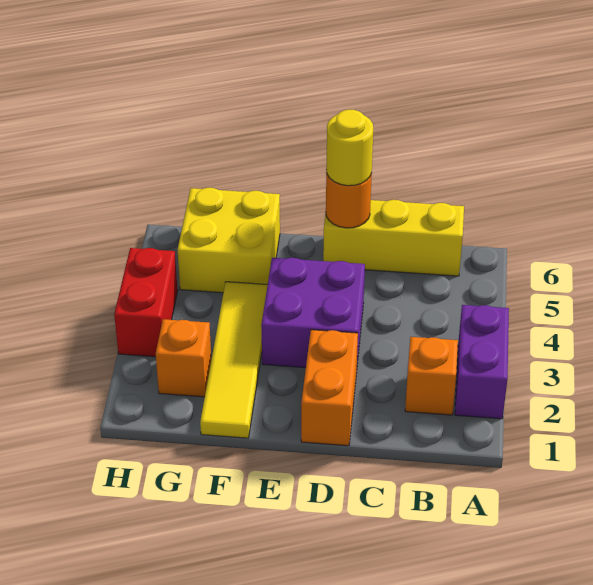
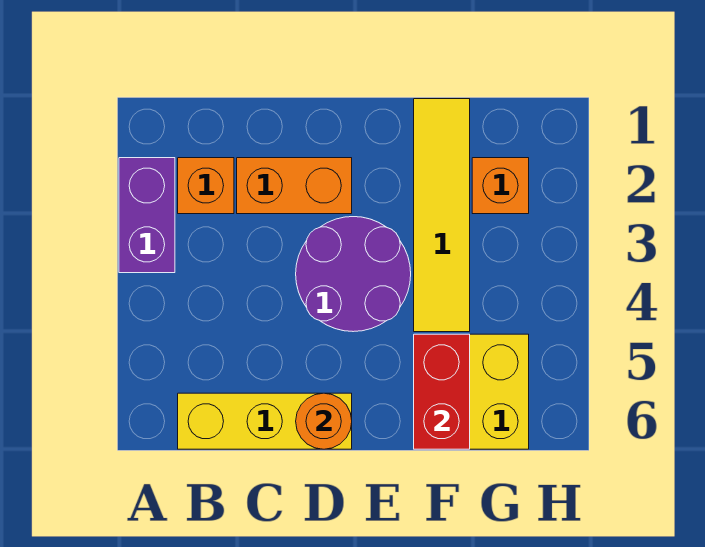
orange brick D1:D2 level 1 -> orange brick C2:D2 level 1
purple brick D3:E4 level 1 -> purple round brick D3:E4 level 1
yellow round brick D6 level 3 -> none
red brick H3:H4 level 1 -> red brick F5:F6 level 2

